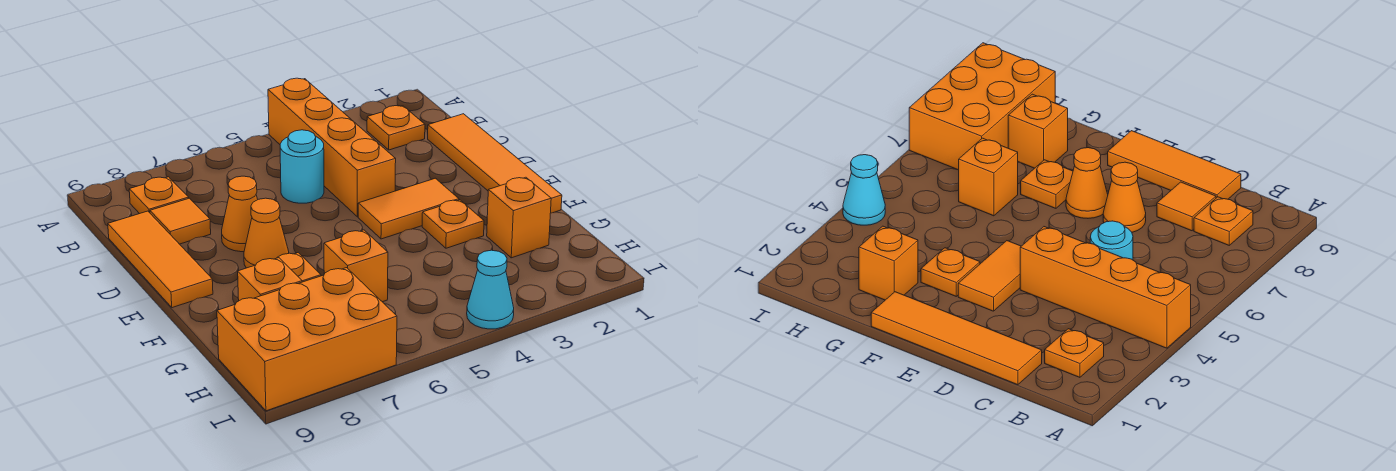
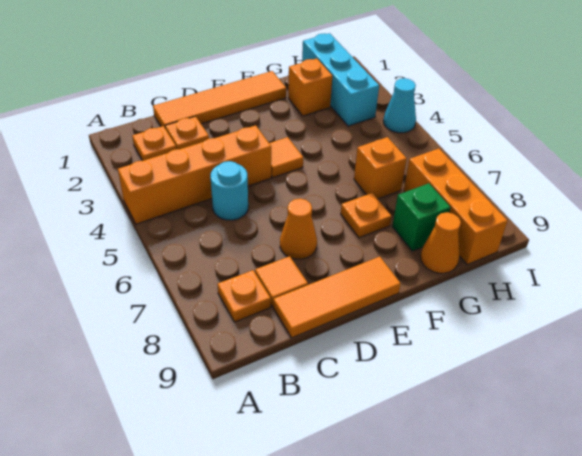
orange tile E3:E4 level 1 -> orange tile E4 level 1
orange cone E7 level 1 -> orange cone G9 level 1
orange plate F3 level 1 -> orange plate C2 level 1
orange brick G8 level 1 -> green brick G8 level 1
none -> cyan brick H1:H3 level 1
orange brick H7:I9 level 1 -> orange brick H7:H9 level 1

